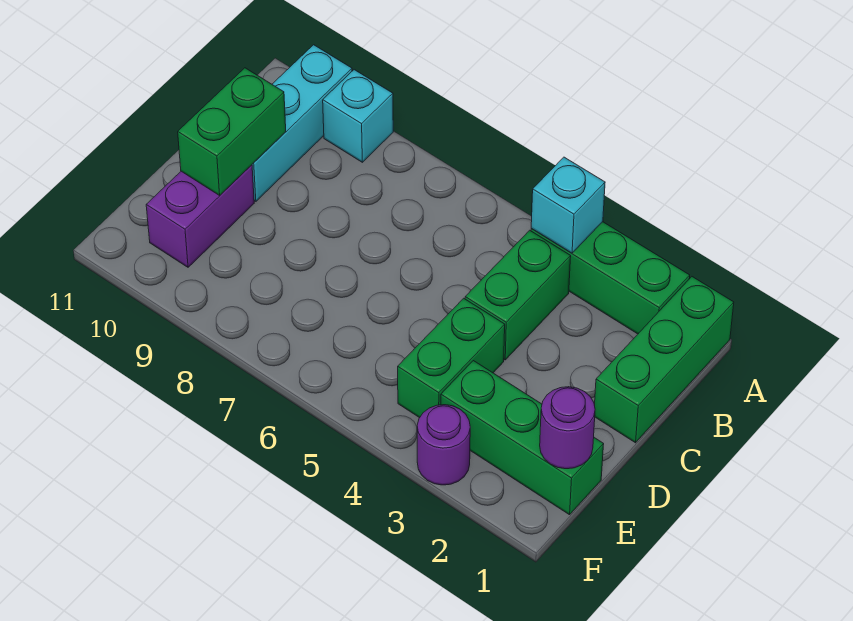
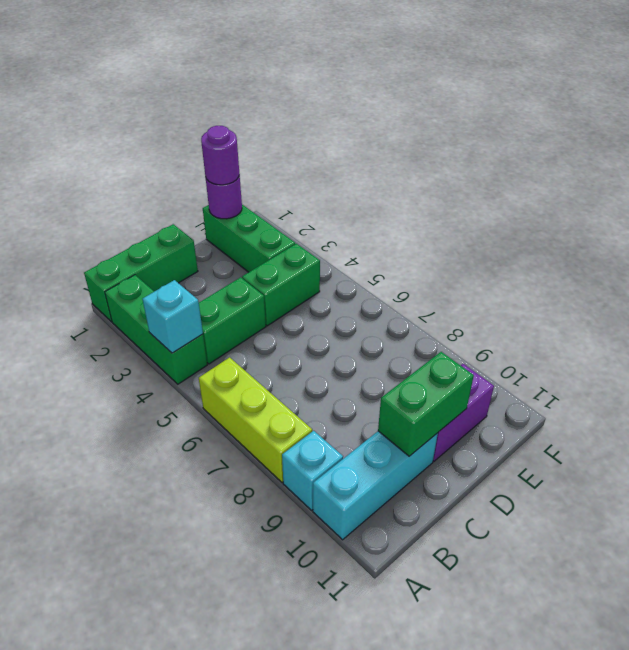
none -> lime brick A6:A8 level 1
purple round brick F3 level 1 -> purple round brick E1 level 3

